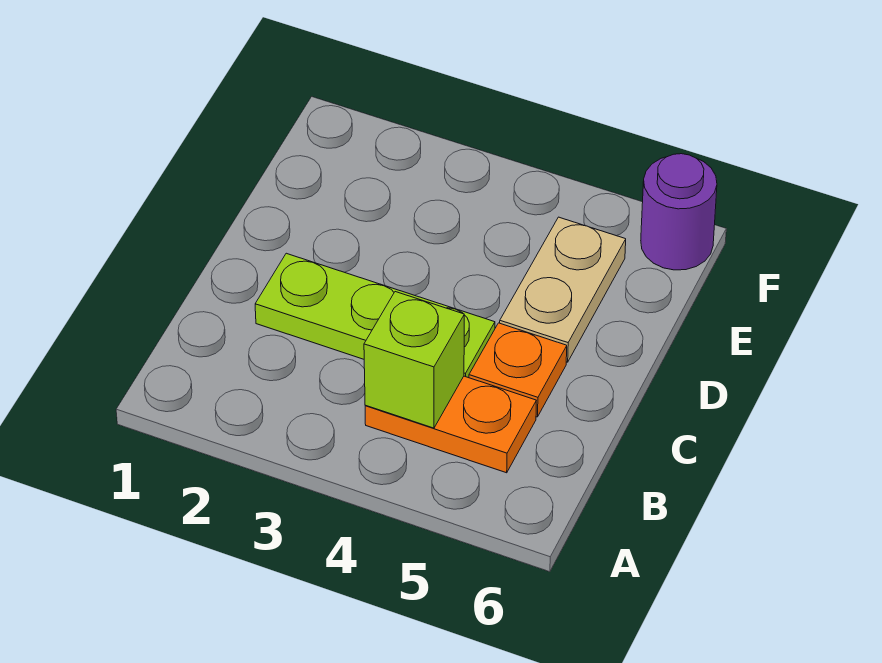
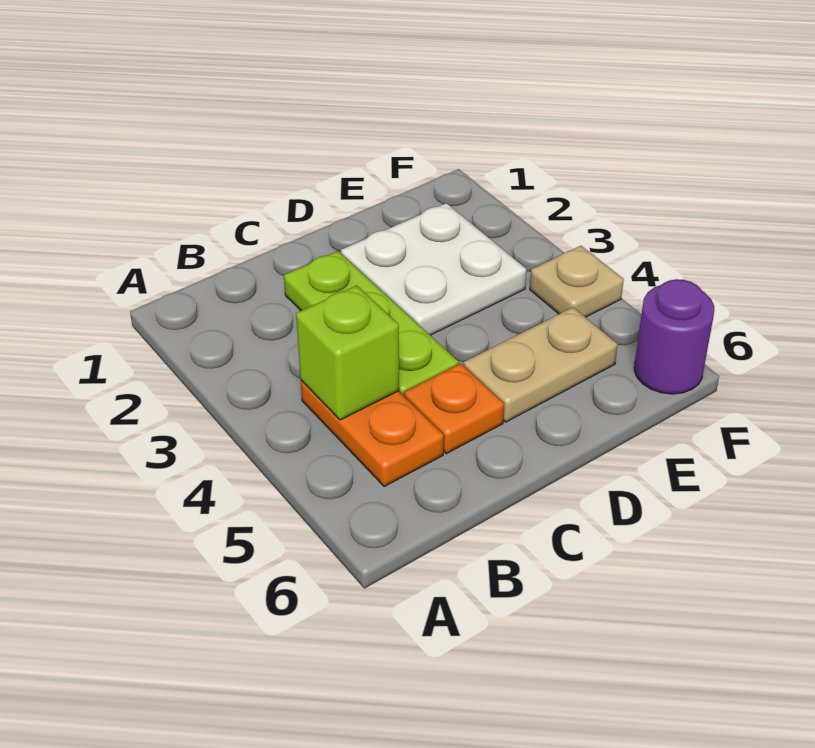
none -> white plate D2:E3 level 1
none -> tan plate F4 level 1

